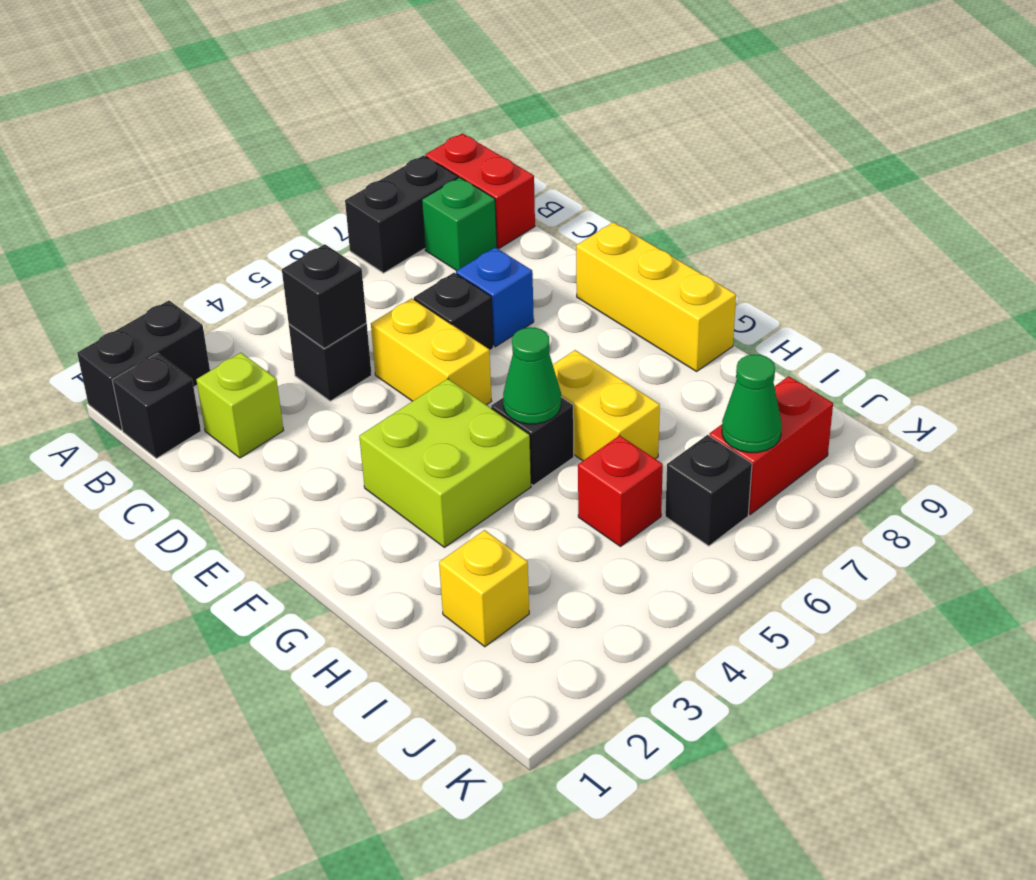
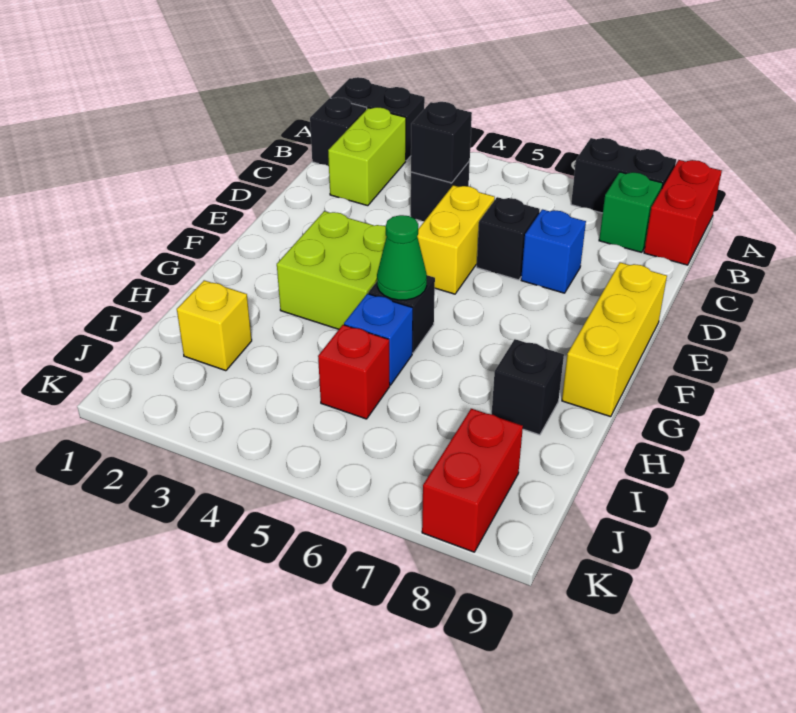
lime brick C2 level 1 -> lime brick B2:C2 level 1
yellow brick G6:H6 level 1 -> none
none -> blue brick H5 level 1
black brick J6 level 1 -> black brick H8 level 1
red brick J7:J8 level 1 -> red brick J8:K8 level 1
green cone J7 level 2 -> none

